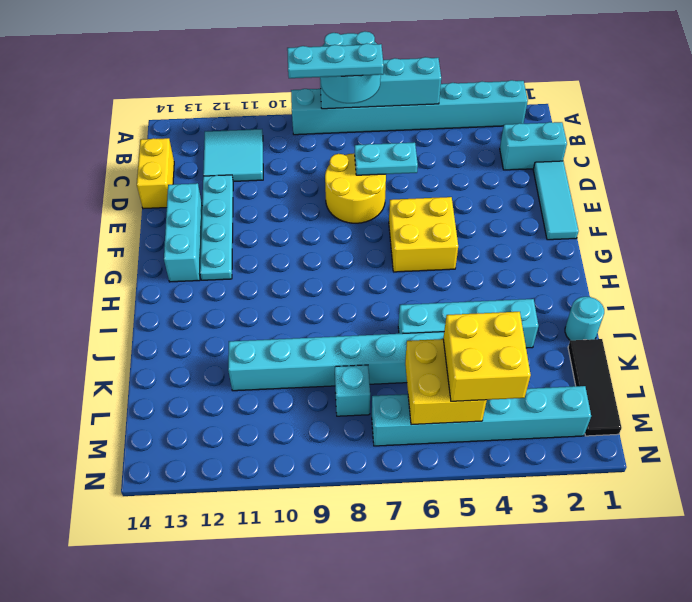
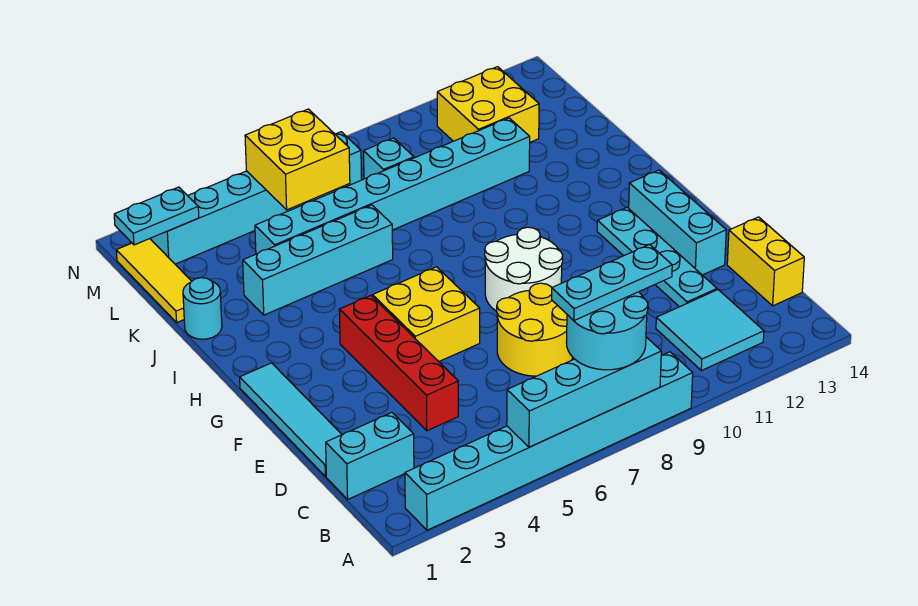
cyan tile D1:F1 level 1 -> cyan tile D1:G1 level 1
none -> red brick D4:G4 level 1
cyan plate D6:D7 level 2 -> cyan plate M1:M2 level 2
none -> white round brick F8:G9 level 1
black tile K1:M1 level 1 -> yellow tile K1:M1 level 1
yellow brick L4:M5 level 3 -> yellow brick L11:M12 level 1

